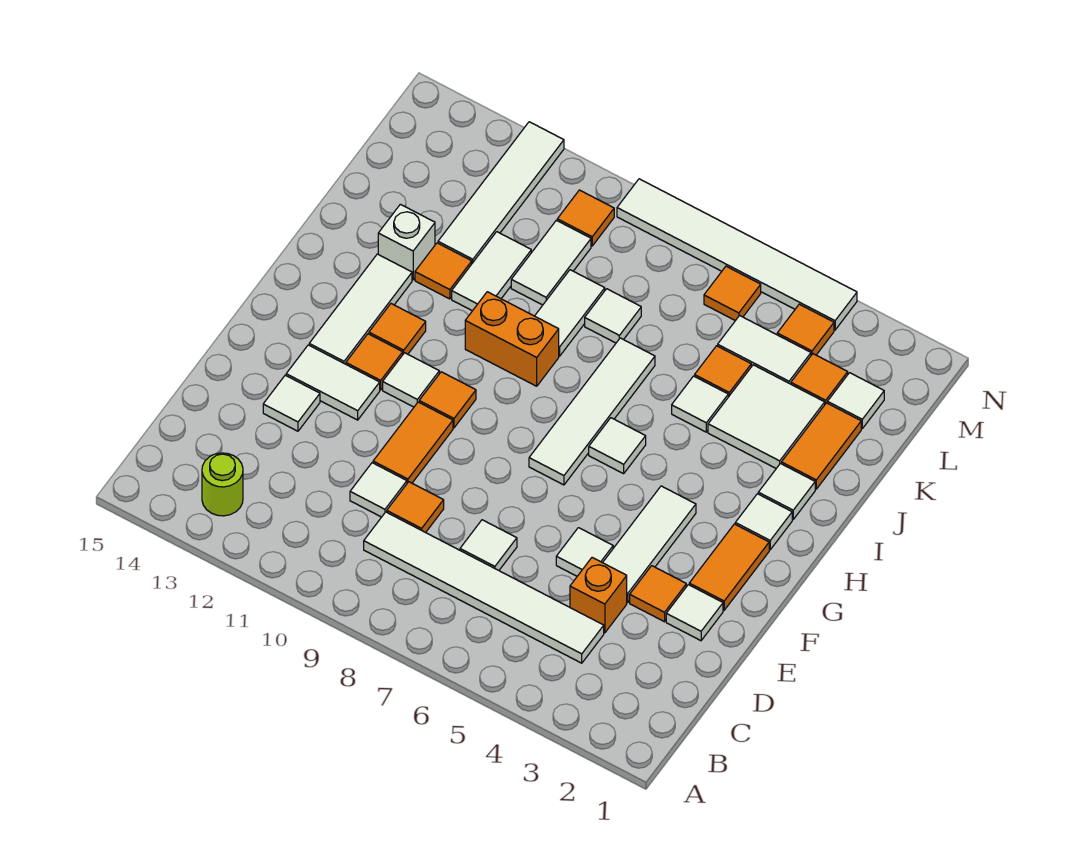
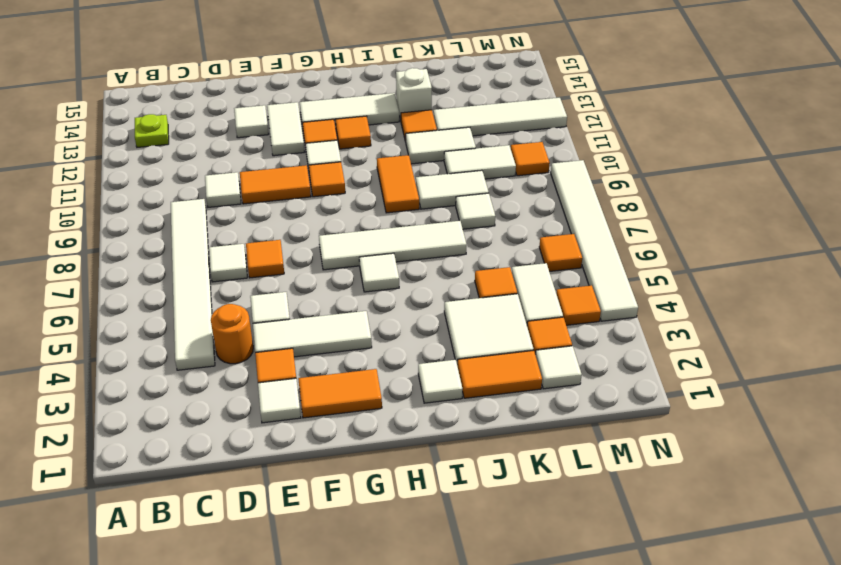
lime round brick B13 level 1 -> lime plate B13 level 1
orange brick D4 level 1 -> orange round brick D4 level 1
orange tile D9 level 1 -> orange tile E7 level 1
white tile H2 level 1 -> none
orange brick I9:I10 level 1 -> orange tile I9:I10 level 1
white tile J5 level 1 -> none

